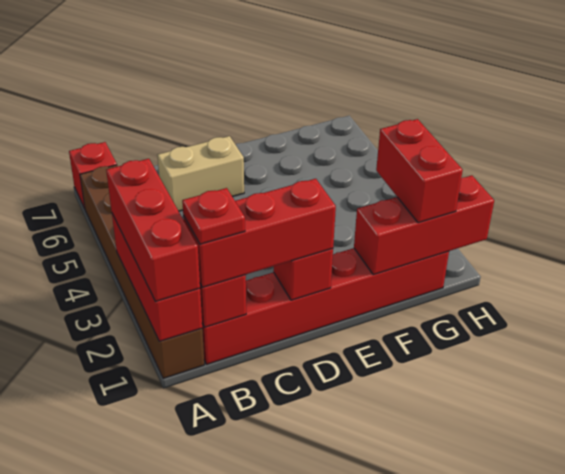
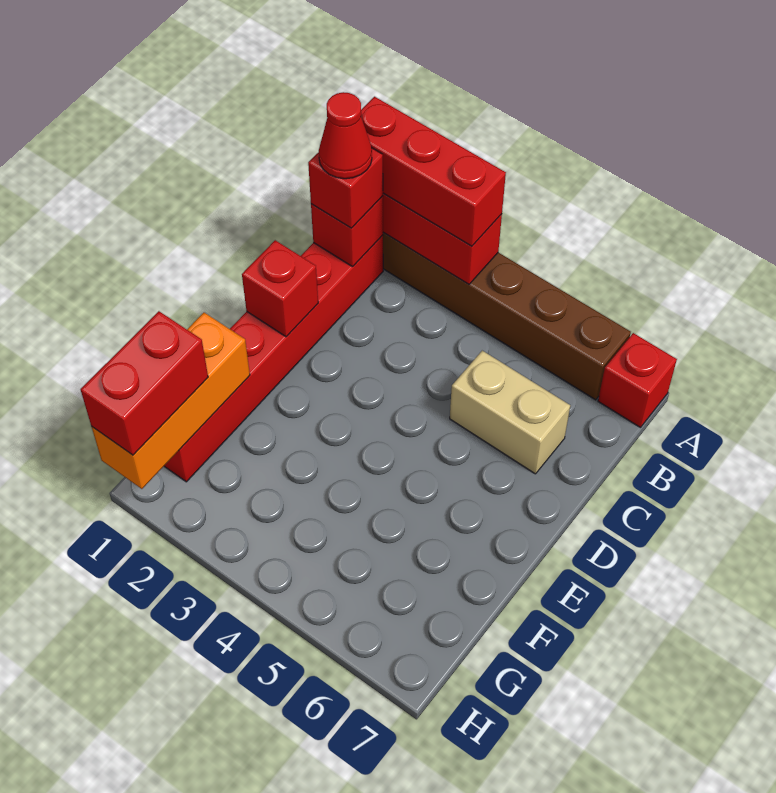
red brick B1:D1 level 3 -> red brick B1 level 3
red plate B1 level 4 -> red cone B1 level 4
tan brick C6:D6 level 1 -> tan brick C5:C6 level 1
red brick F1:H1 level 2 -> orange brick F1:H1 level 2
red brick G1:G2 level 3 -> red brick G1:H1 level 3

